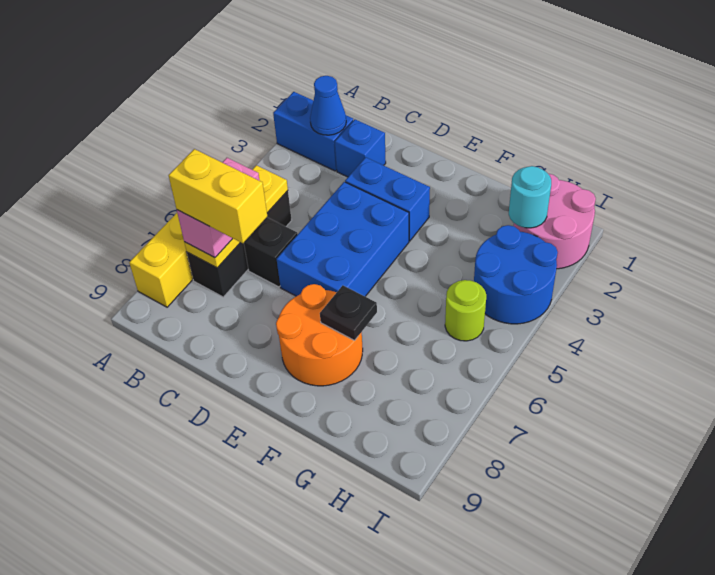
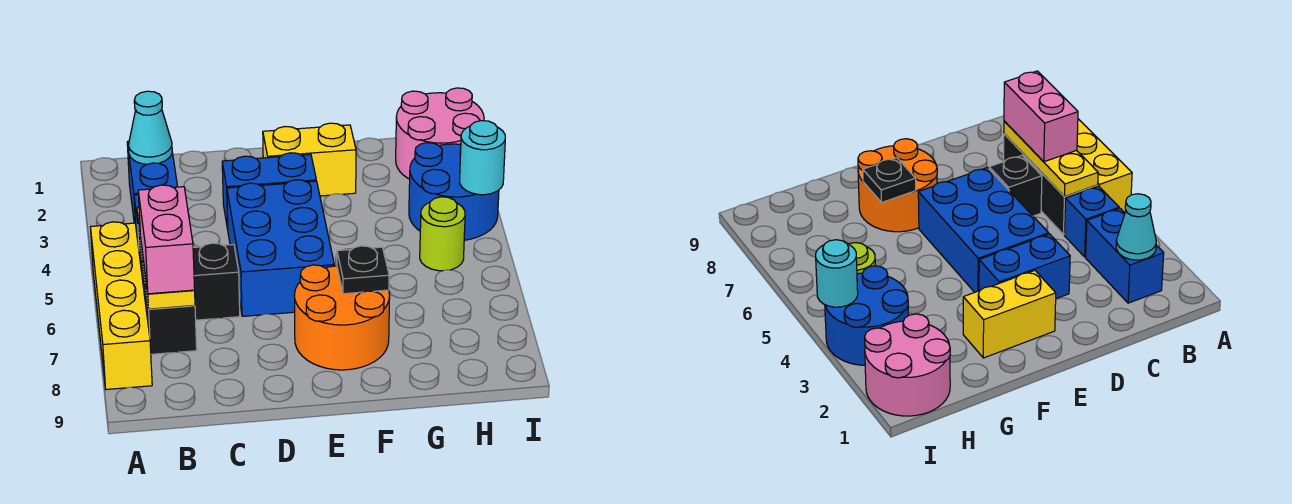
blue brick A2:B2 level 1 -> blue brick B2:B3 level 1
blue cone B2 level 2 -> cyan cone B2 level 2
yellow brick B7:C7 level 4 -> yellow brick E2:F2 level 1
blue brick C2 level 1 -> blue brick B4 level 1
cyan round brick H2 level 2 -> cyan round brick I4 level 2

